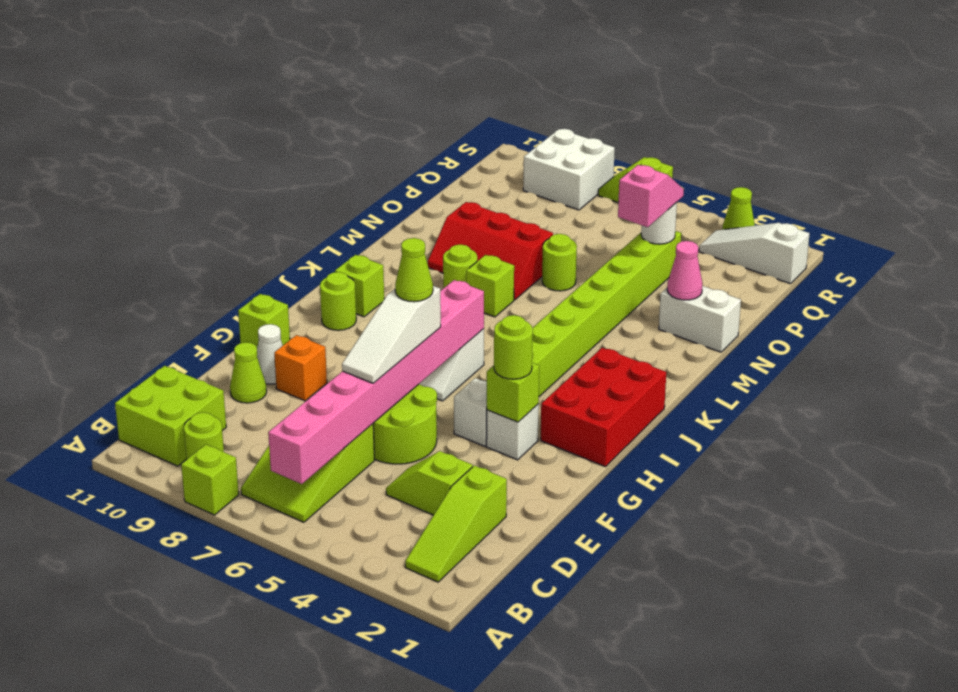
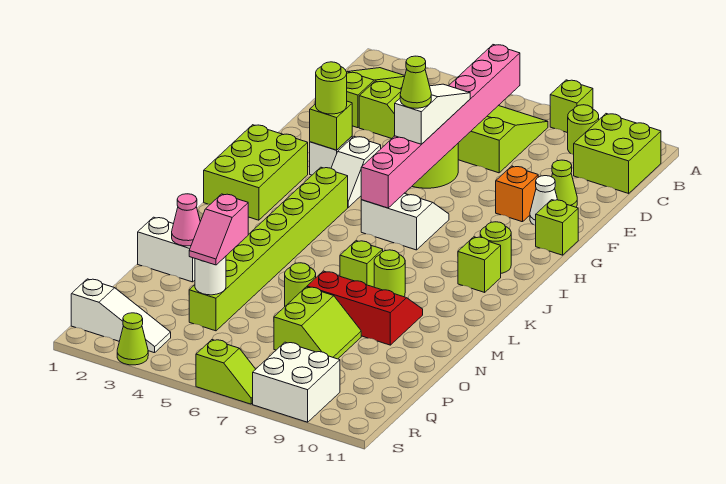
red brick H1:J2 level 1 -> lime brick H1:J2 level 1
none -> lime slope O7:P8 level 1 top 7

